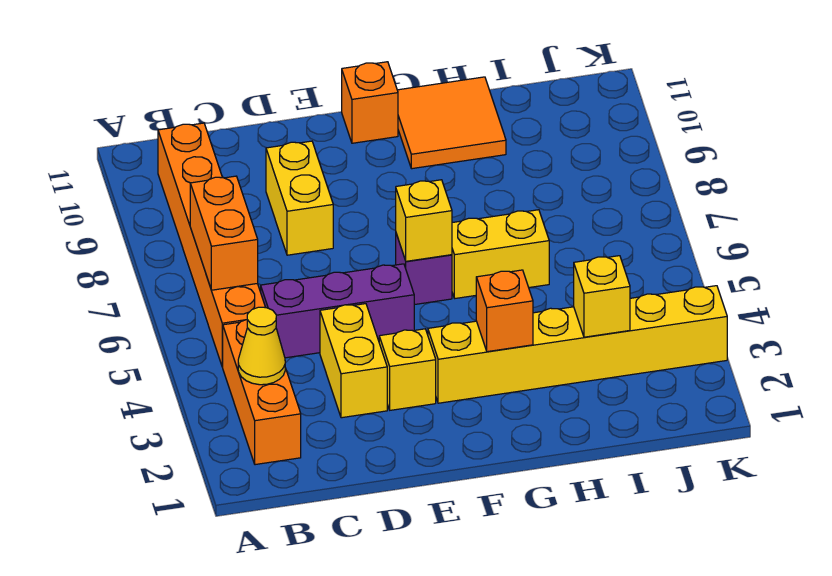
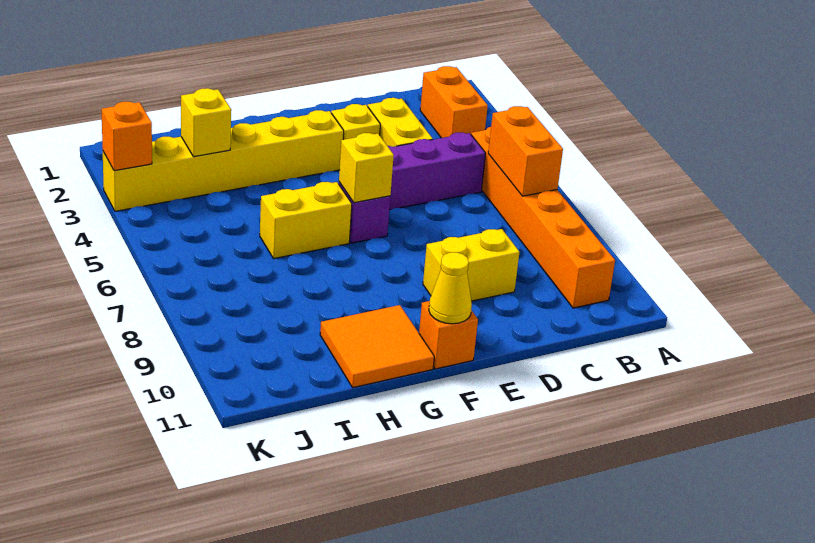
orange brick B2:B4 level 1 -> orange brick B2:B3 level 1
yellow cone B3 level 2 -> yellow cone F11 level 2
yellow brick D8:D9 level 1 -> yellow brick D9:E9 level 1
orange brick G3 level 2 -> orange brick K3 level 2

